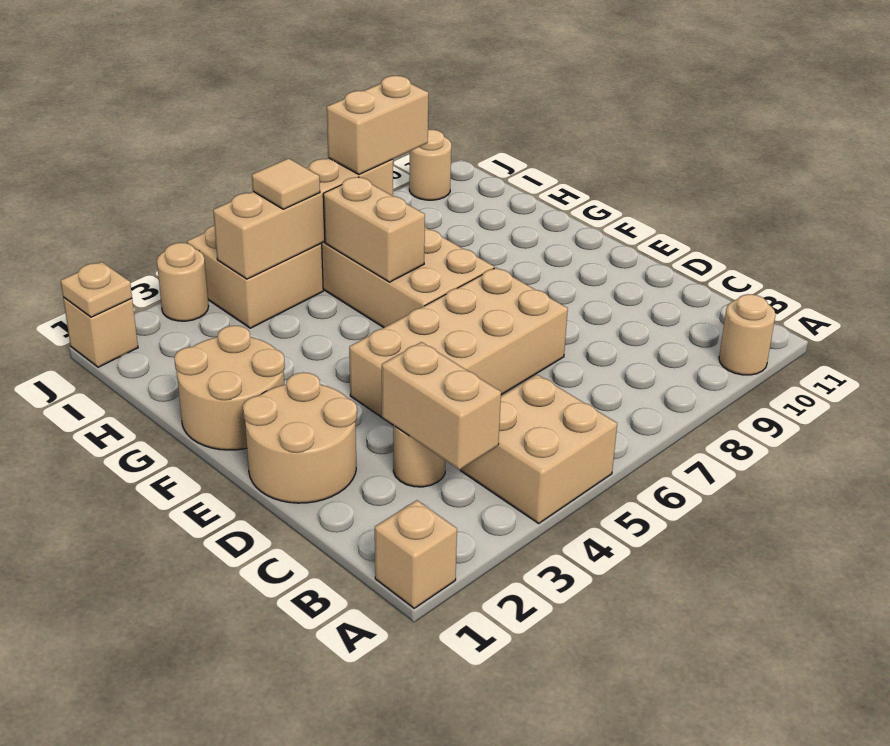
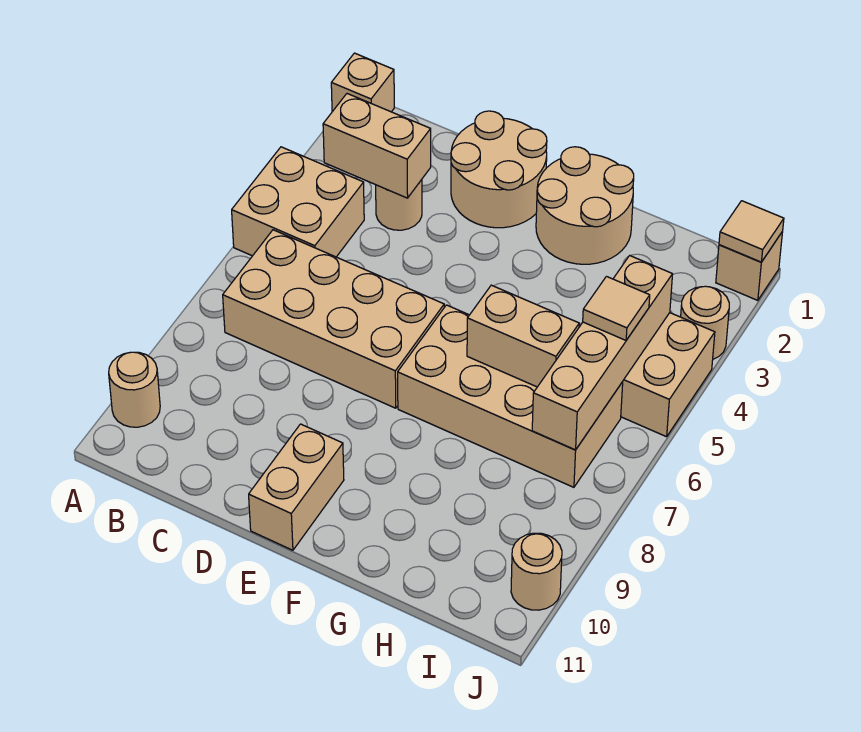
tan brick D4:E7 level 1 -> tan brick B6:E7 level 1
tan brick I7:I8 level 3 -> tan brick E10:E11 level 1
tan plate J1 level 2 -> tan tile J1 level 2

